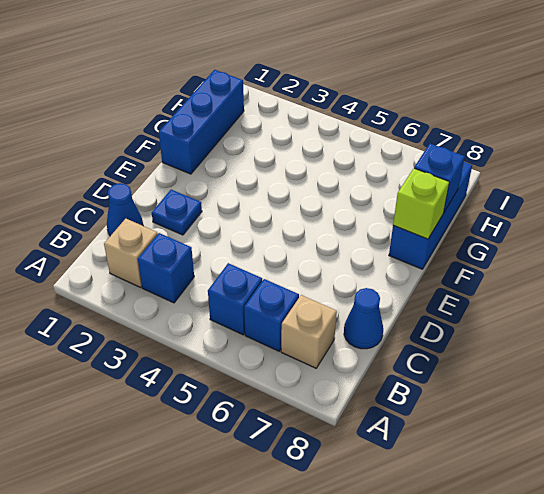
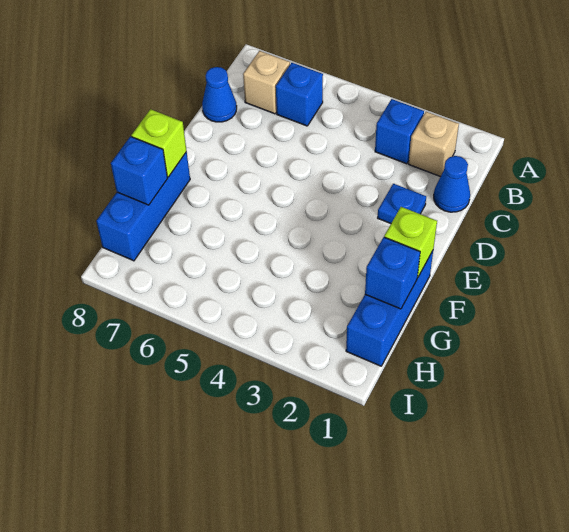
blue brick B5 level 1 -> blue brick G1 level 2
none -> lime brick F1 level 2

